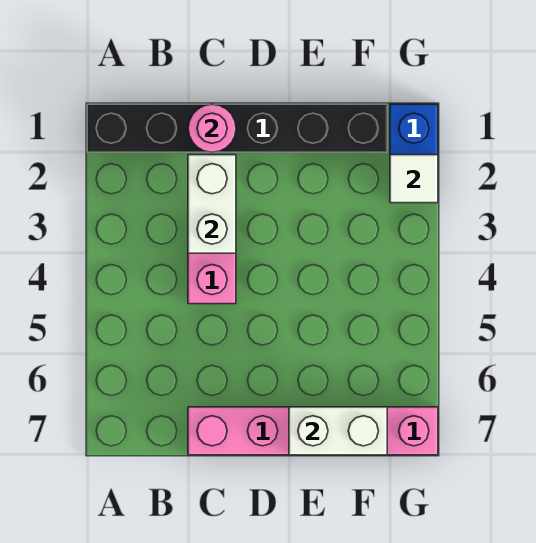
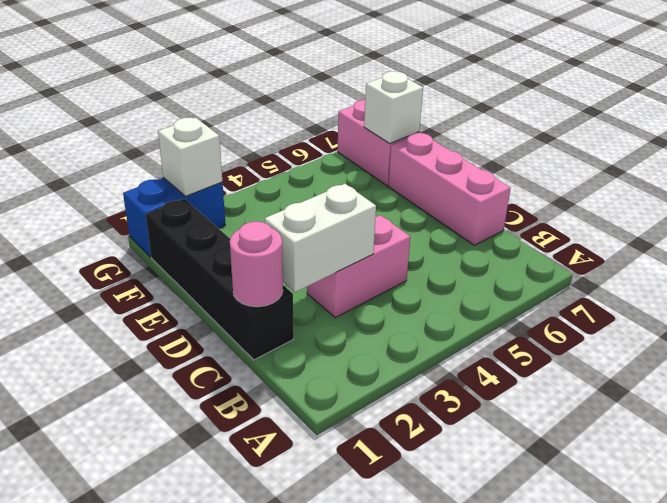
black brick A1:F1 level 1 -> black brick C1:F1 level 1
white brick E7:F7 level 2 -> white brick F7 level 2
white tile G2 level 2 -> white brick G2 level 2

